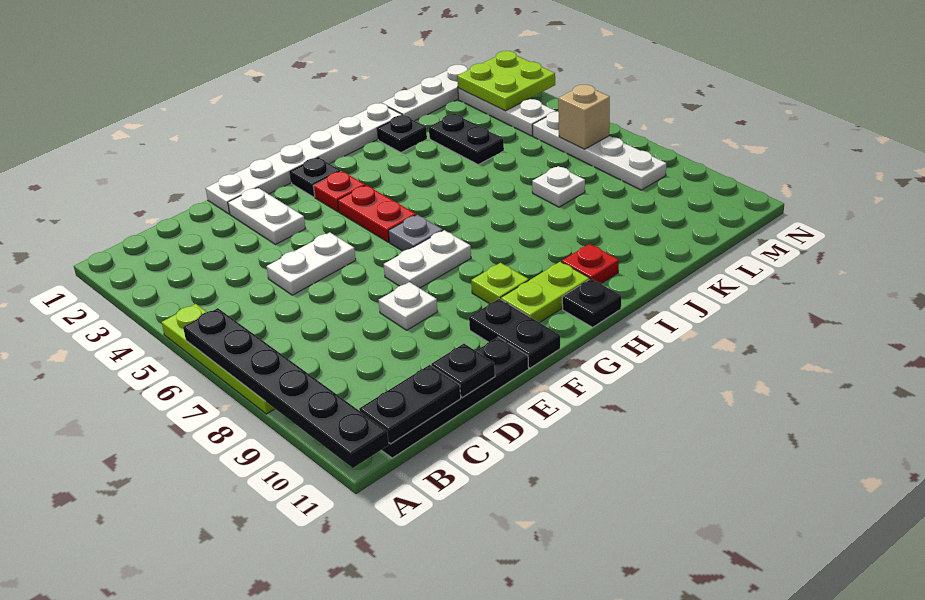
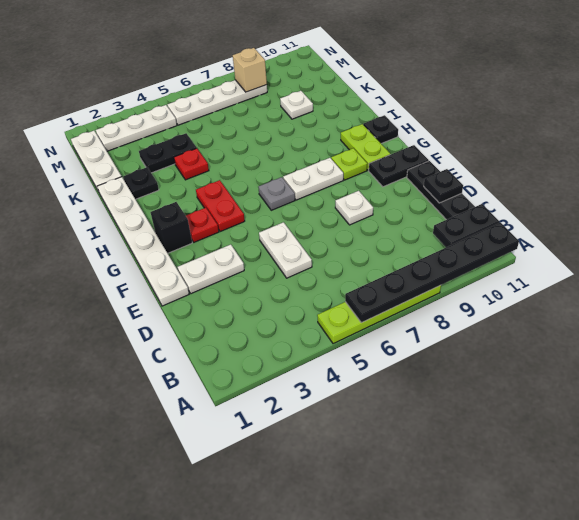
black plate B11:C11 level 2 -> black plate B10:B11 level 2
white plate F7:G7 level 1 -> white plate G7:G8 level 1
black plate G2 level 1 -> black brick G2 level 1
red plate G4:G5 level 1 -> red plate G4:H4 level 1
red plate I10 level 1 -> red plate J4 level 1
white plate K7 level 1 -> white plate K9 level 1
lime plate M2:N3 level 2 -> none
tan brick M6 level 2 -> tan brick M8 level 2

